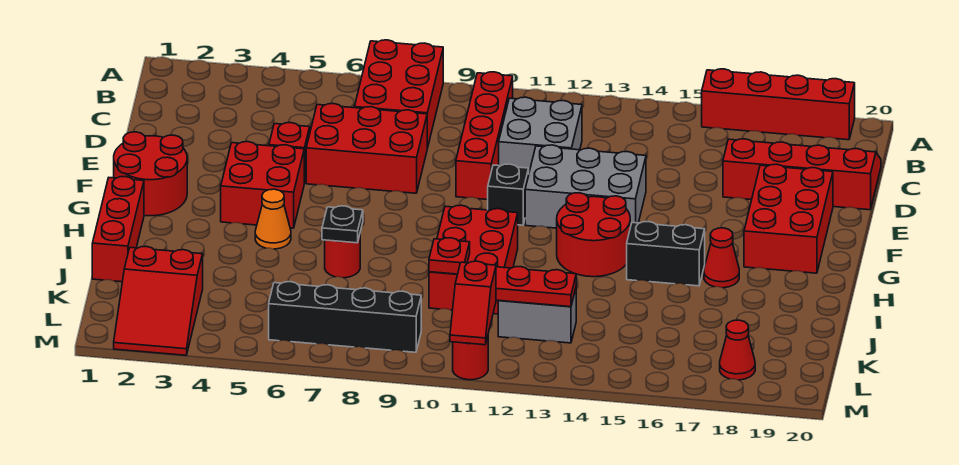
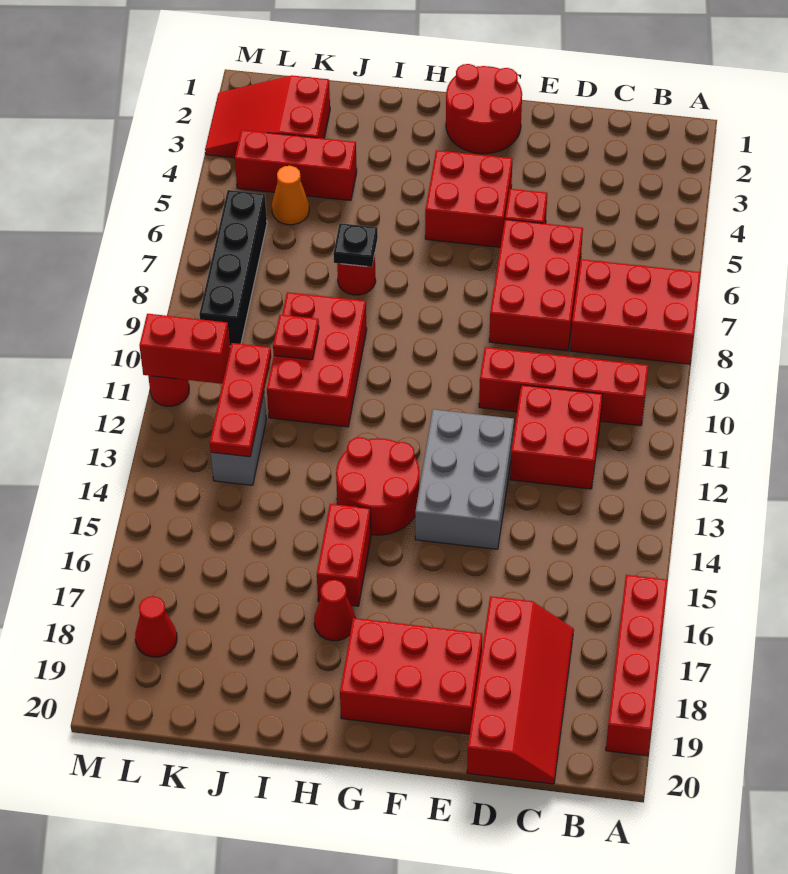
grey brick C11:D12 level 1 -> red brick C11:D12 level 1
black brick F11 level 1 -> none
red brick H1:J1 level 1 -> red brick J4:L4 level 1
orange cone H5 level 1 -> orange cone K5 level 1
red brick H10:J11 level 1 -> red brick I9:J11 level 1
black brick H15:H16 level 1 -> red brick H15:H16 level 1
red slope L11:M11 level 2 top L -> red brick L11:M11 level 2

